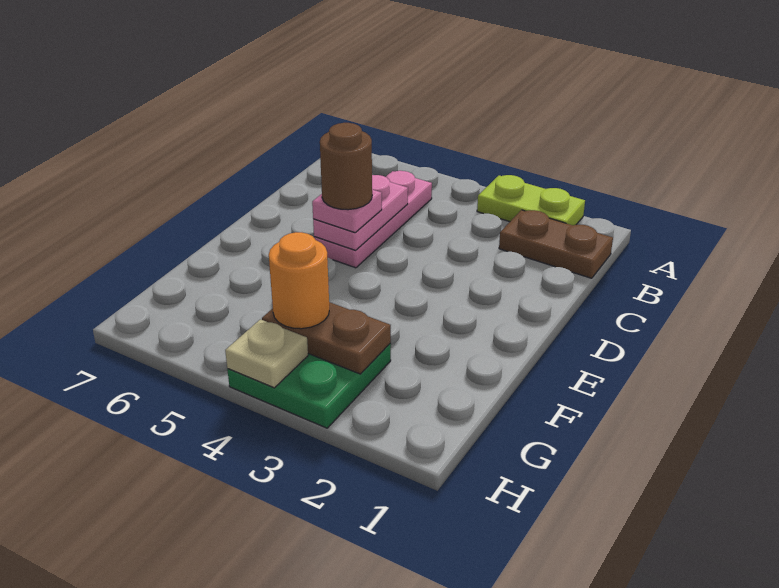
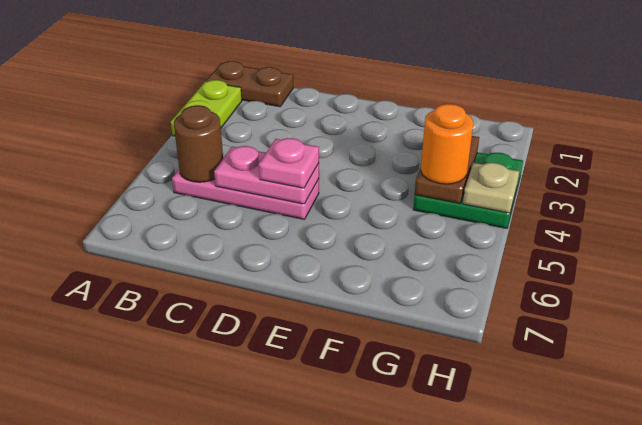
brown plate B1:B2 level 1 -> brown plate A1:B1 level 1
brown round brick D5 level 4 -> brown round brick B5 level 2

